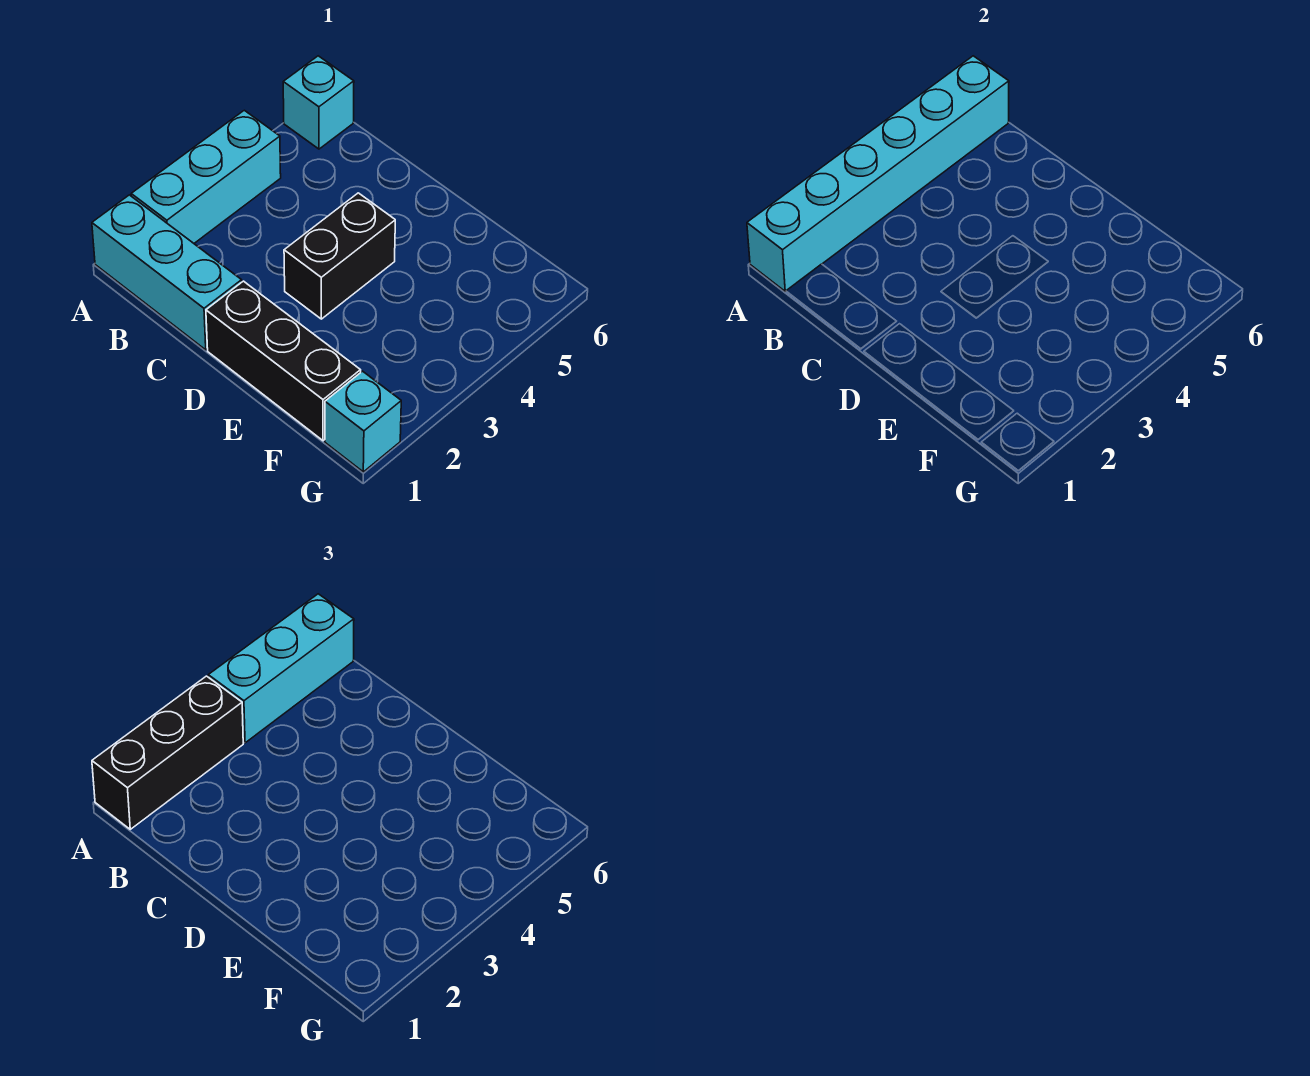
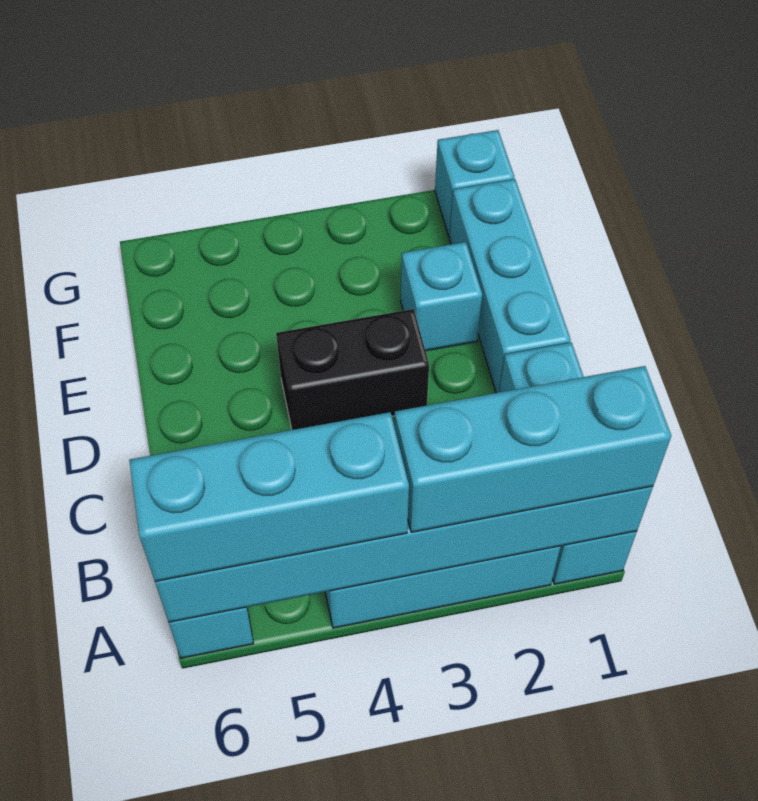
black brick A1:A3 level 3 -> cyan brick A1:A3 level 3
black brick D1:F1 level 1 -> cyan brick D1:F1 level 1
none -> cyan brick E2 level 1

